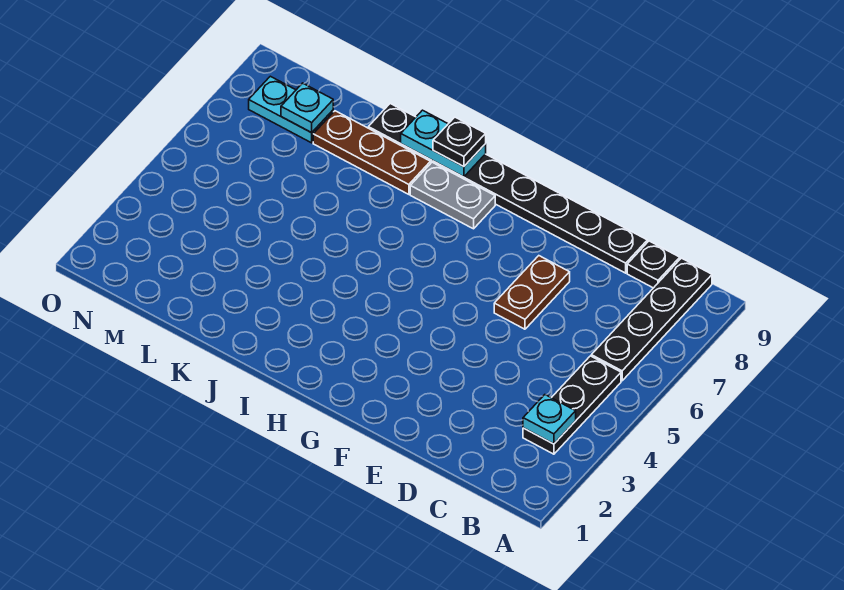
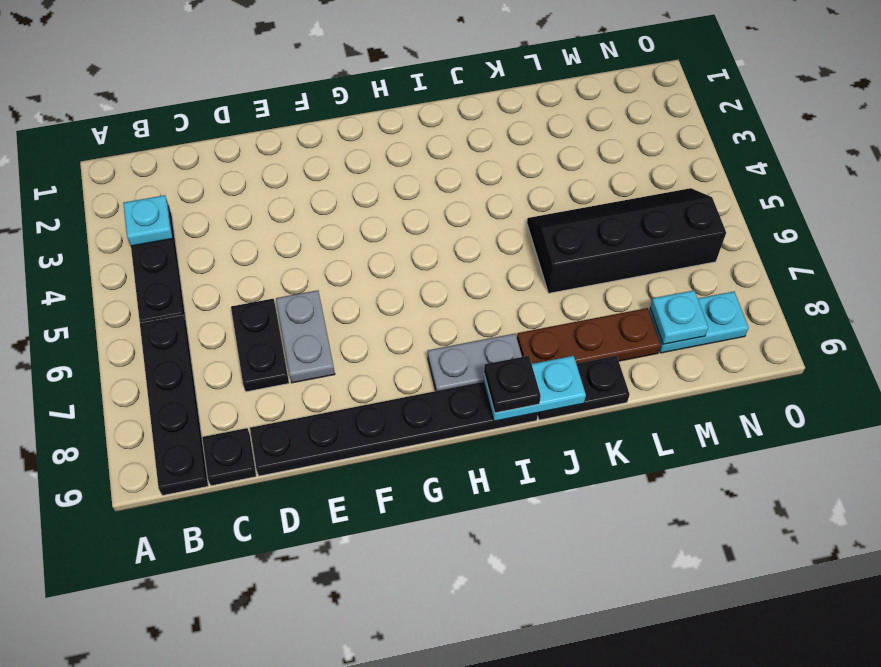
none -> black plate D6:D7 level 1
brown plate E6:E7 level 1 -> grey plate E6:E7 level 1
none -> black slope K5:N6 level 1 top 6

